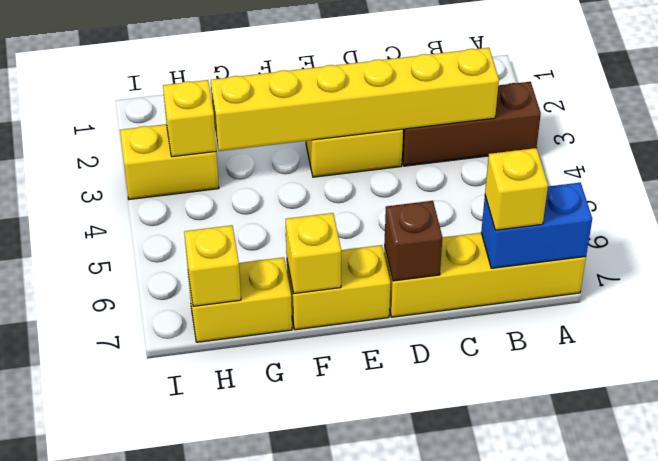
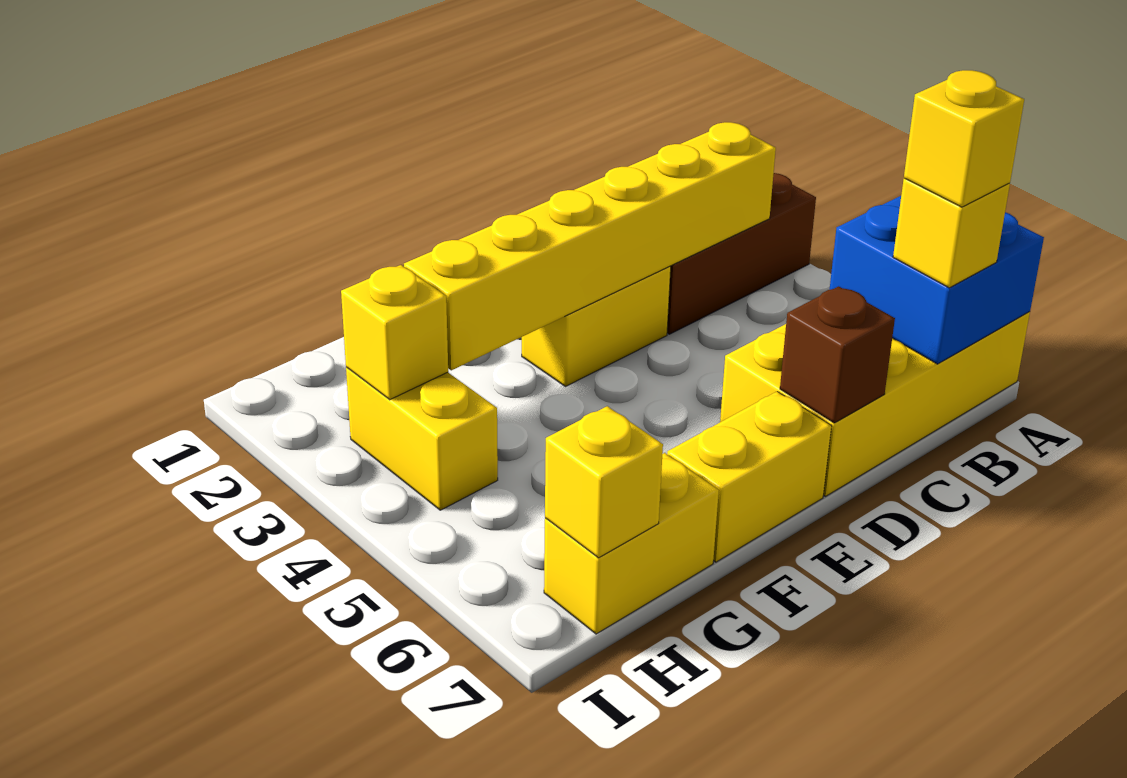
yellow brick A7:D7 level 1 -> yellow brick A6:D7 level 1
blue brick A7:B7 level 2 -> blue brick A6:B7 level 2
yellow brick F7 level 2 -> yellow brick B7 level 4
yellow brick H3:I3 level 1 -> yellow brick H3:H4 level 1

